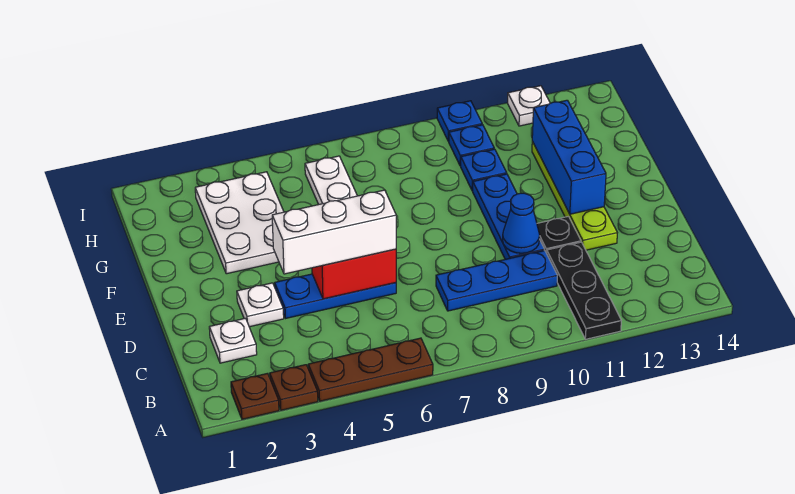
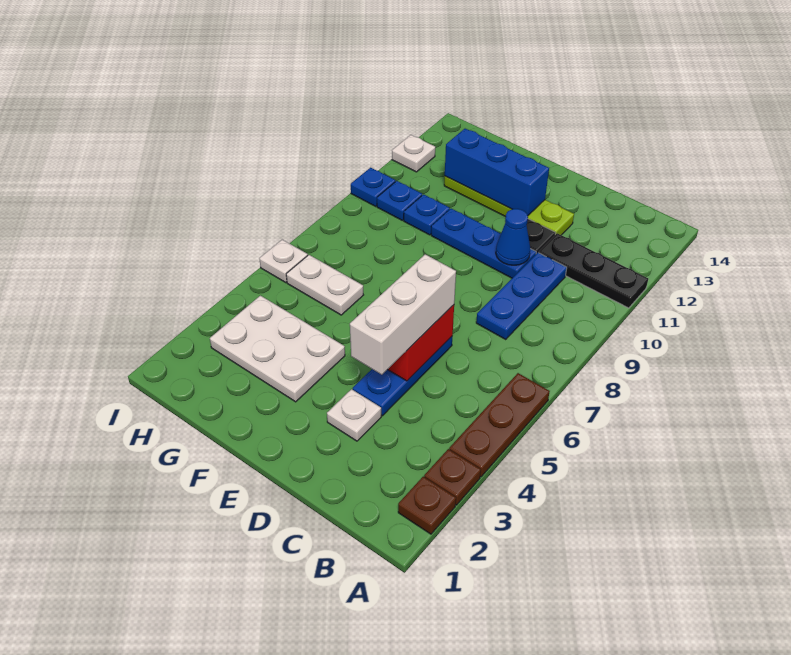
white plate C2 level 1 -> white plate I6 level 1

